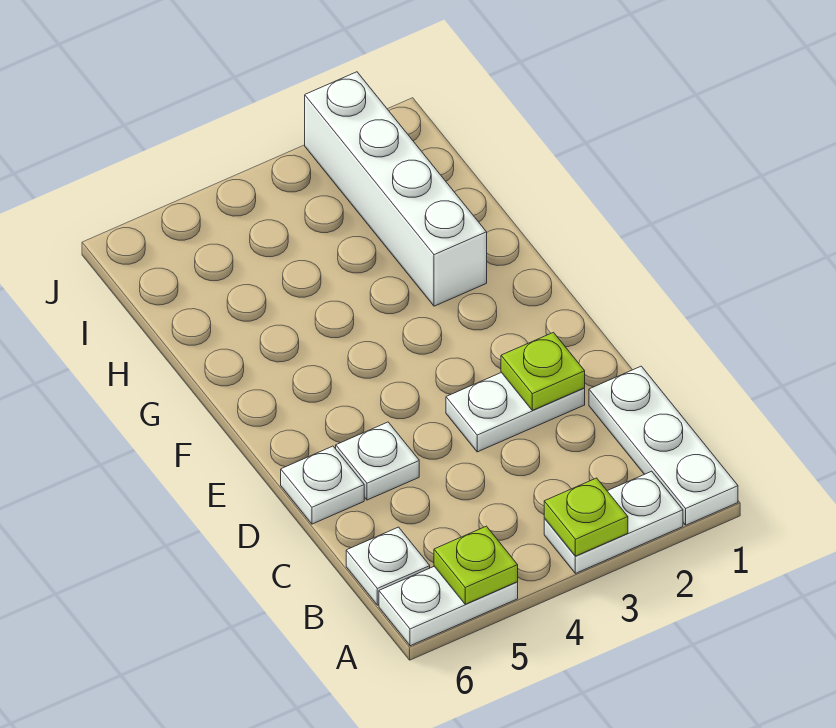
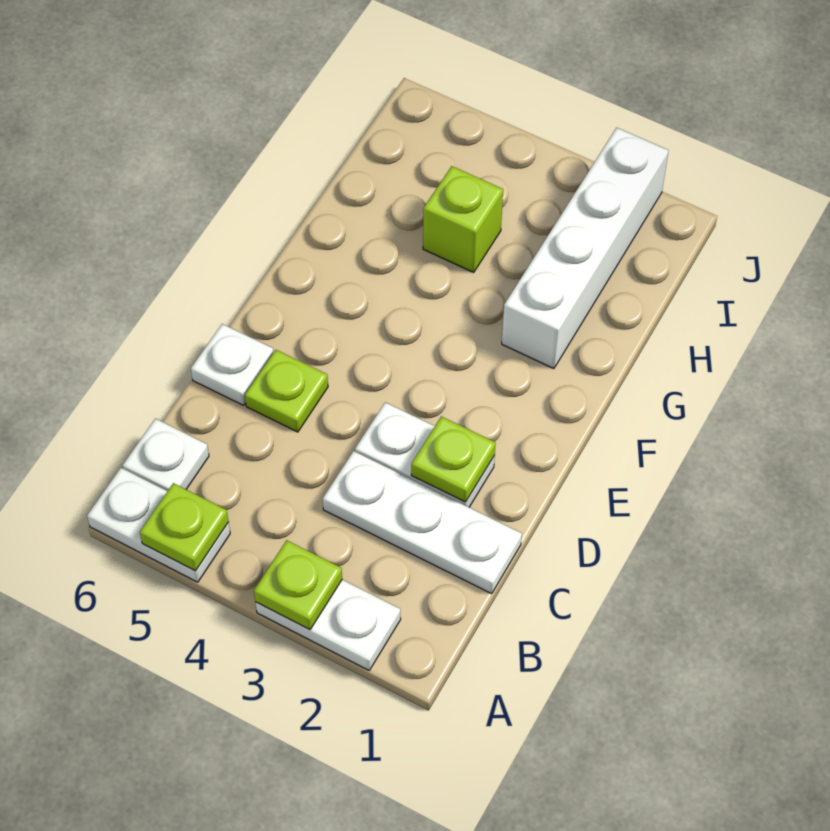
white plate A1:C1 level 1 -> white plate C1:C3 level 1
white plate D5 level 1 -> lime plate D5 level 1
none -> lime brick H4 level 1

